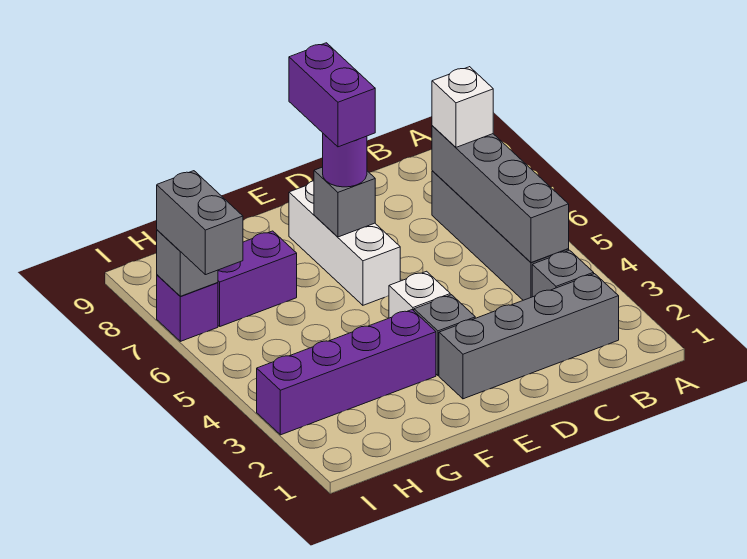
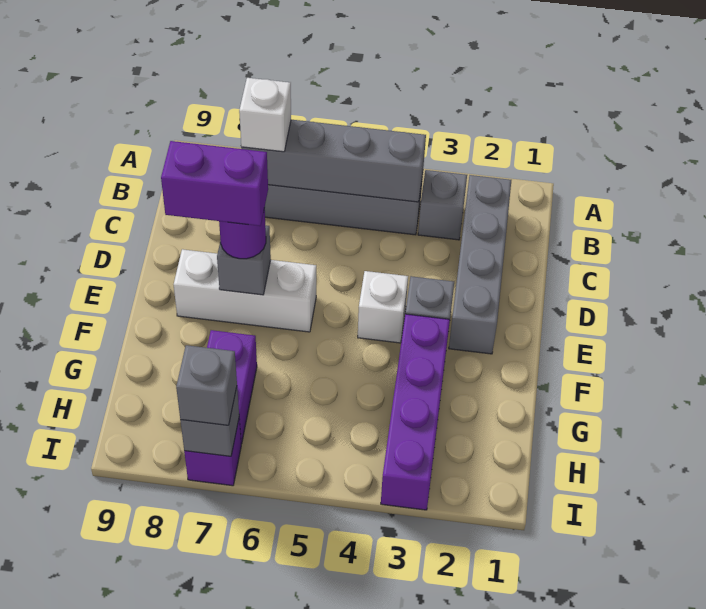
grey brick I6:I7 level 3 -> grey brick I7 level 3

